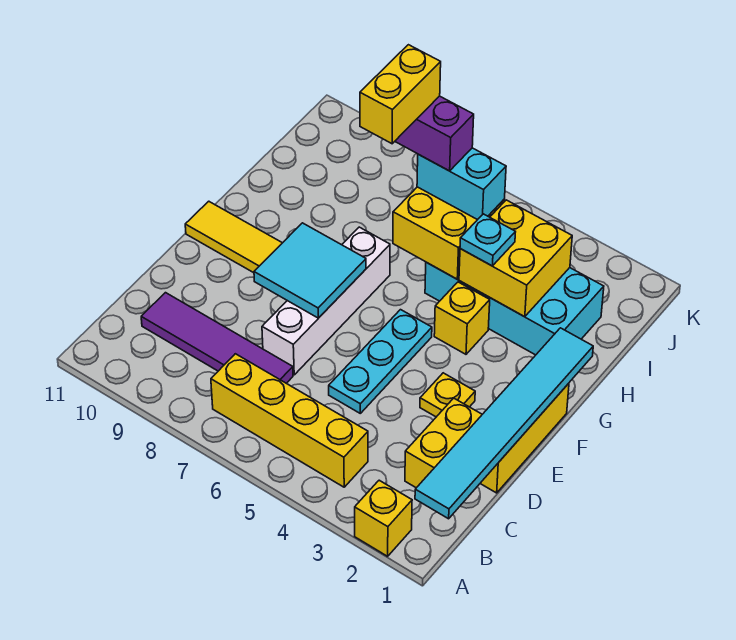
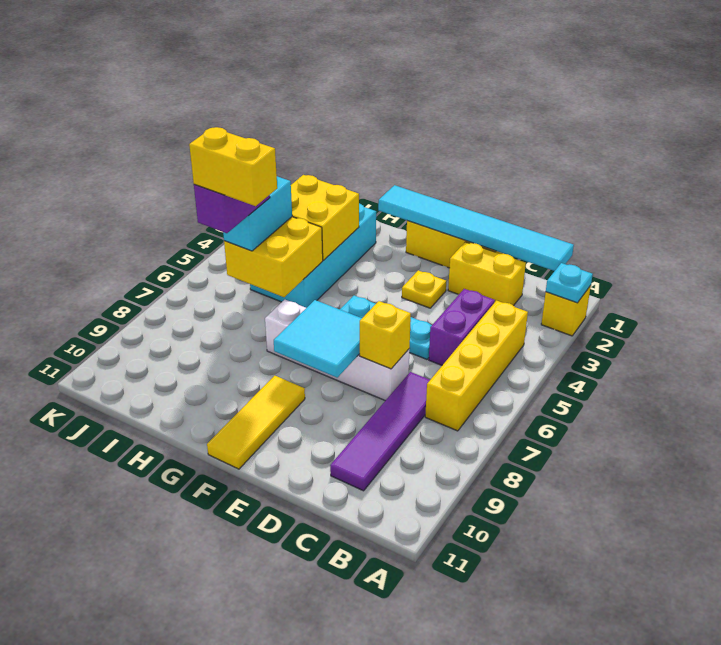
none -> purple brick C4:C5 level 1
yellow brick G4 level 1 -> yellow brick D7 level 2
cyan plate H4 level 3 -> cyan plate A2 level 2

